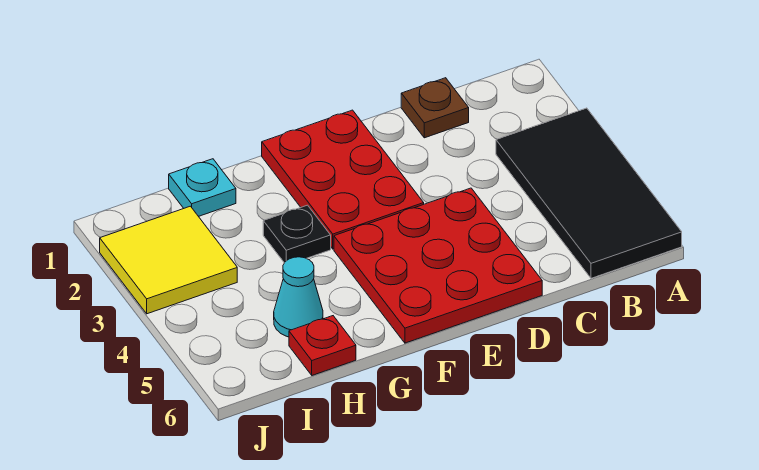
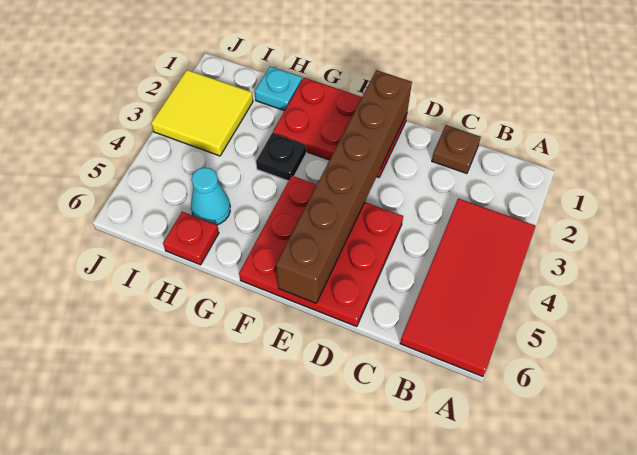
black tile A3:B6 level 1 -> red tile A3:B6 level 1
red plate E1:F3 level 1 -> red plate E1:G2 level 1
none -> brown brick E1:E6 level 2

